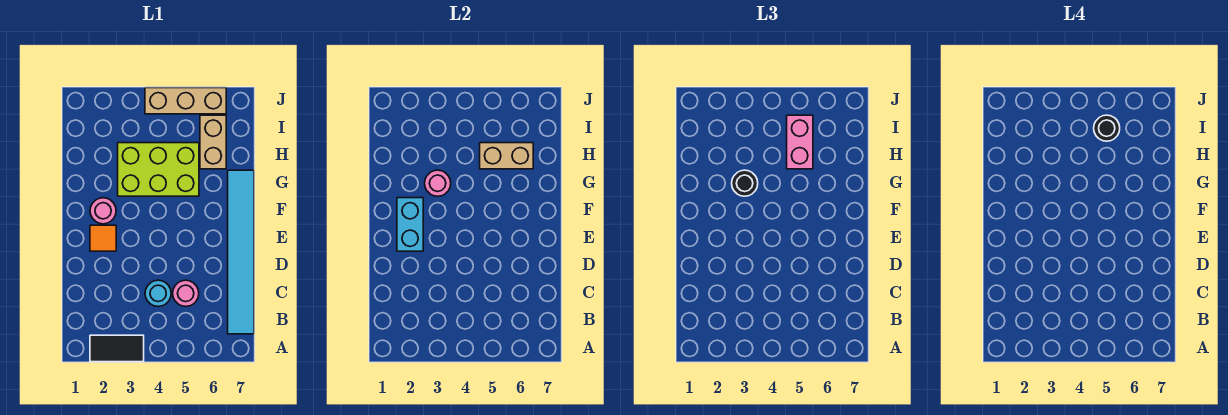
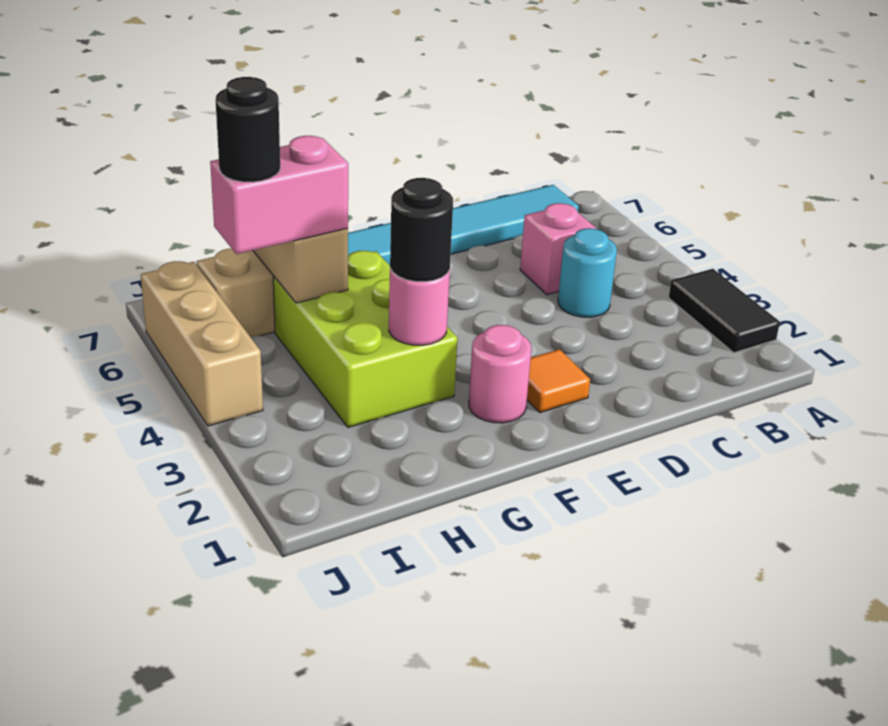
pink round brick C5 level 1 -> pink brick C5 level 1
cyan brick E2:F2 level 2 -> none

